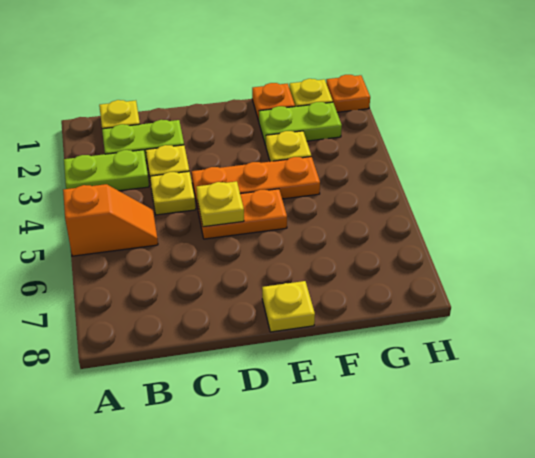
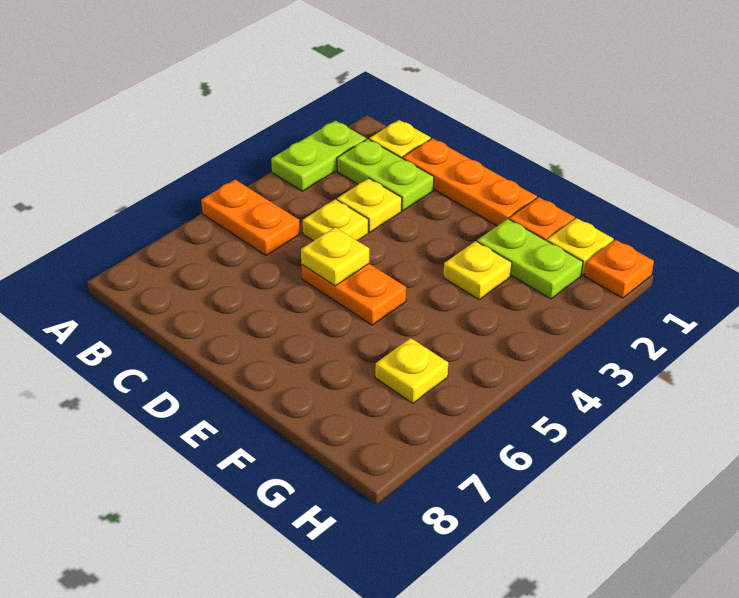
lime plate A3:B3 level 1 -> lime plate A2:A3 level 1
orange slope A5:B5 level 1 top A -> orange plate A5:B5 level 1
orange plate D4:F4 level 1 -> orange plate C1:E1 level 1
yellow plate E8 level 1 -> yellow plate G6 level 1

